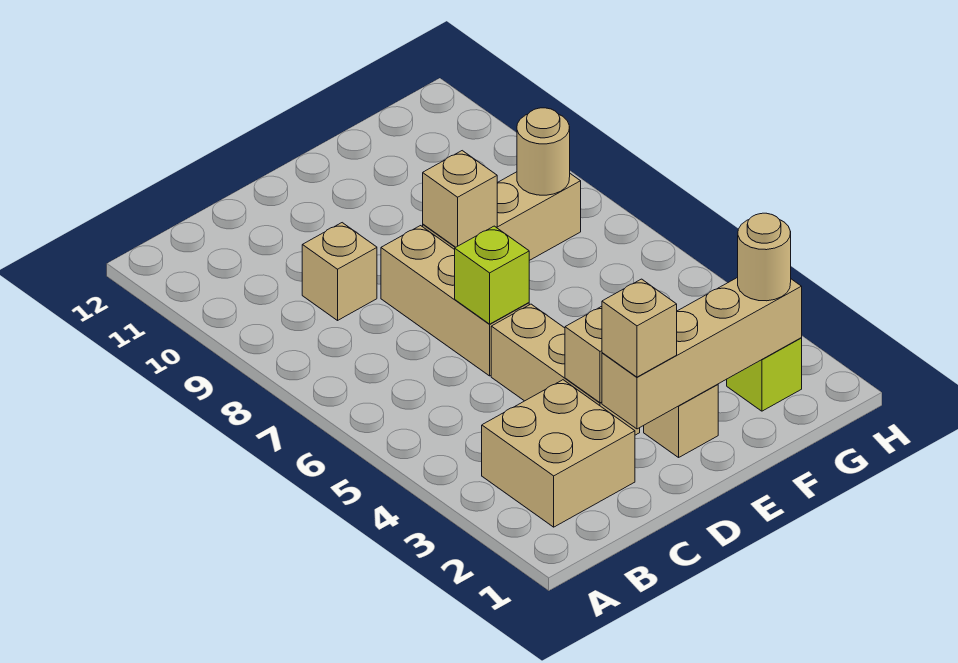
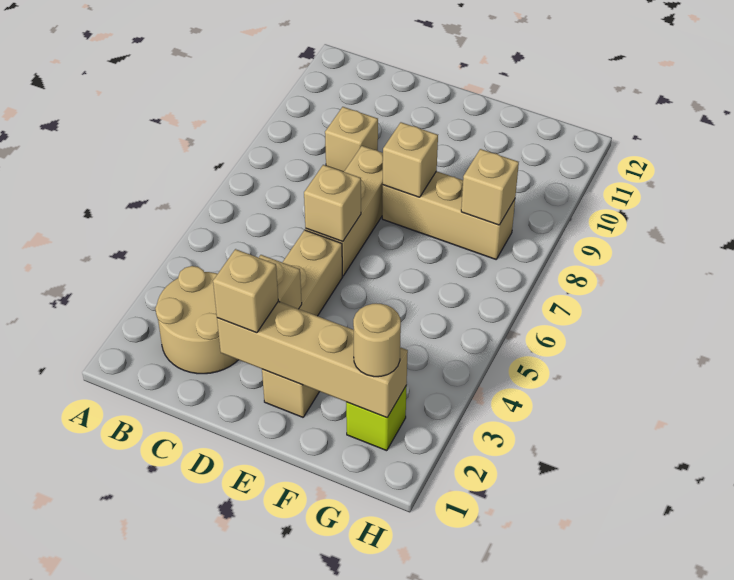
tan brick B2:C3 level 1 -> tan round brick B2:C3 level 1
lime brick D6 level 2 -> tan brick D6 level 2
tan round brick G8 level 2 -> tan brick G8 level 2

